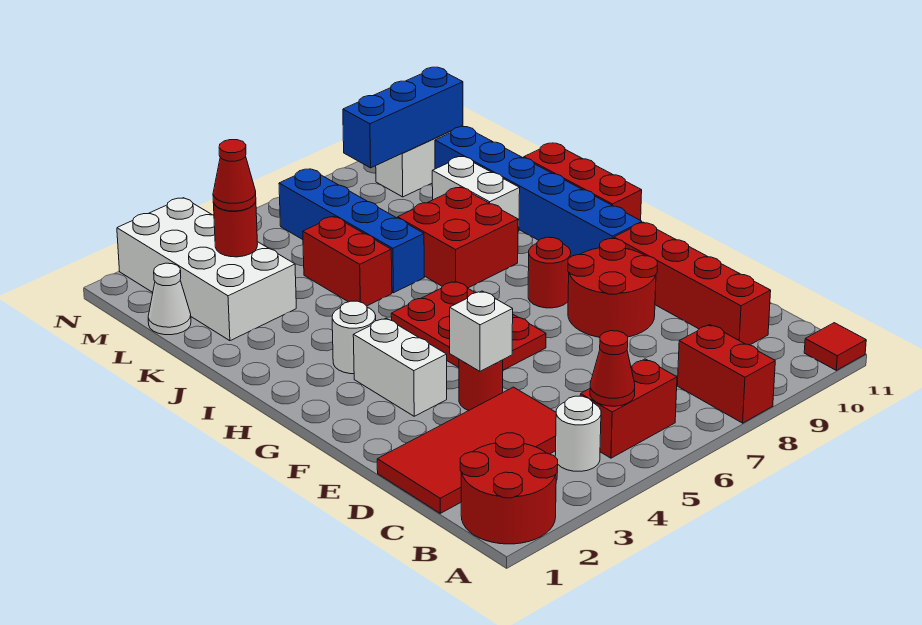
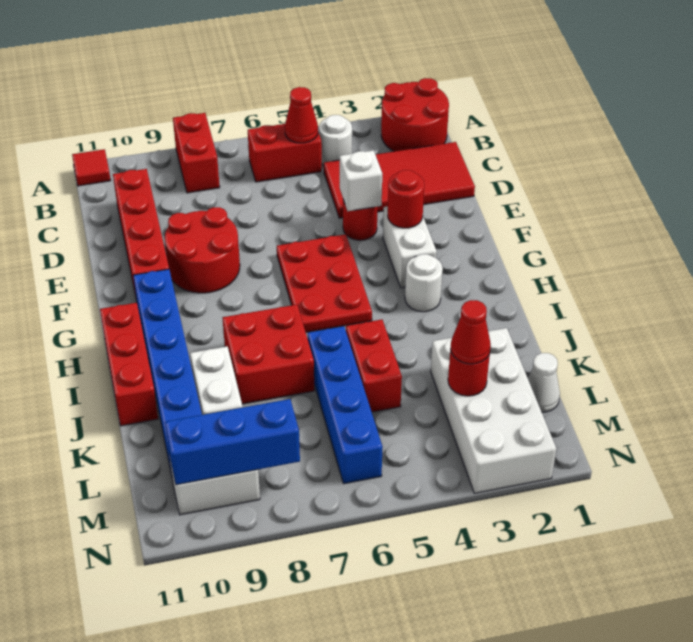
red round brick G8 level 1 -> red round brick F3 level 2

